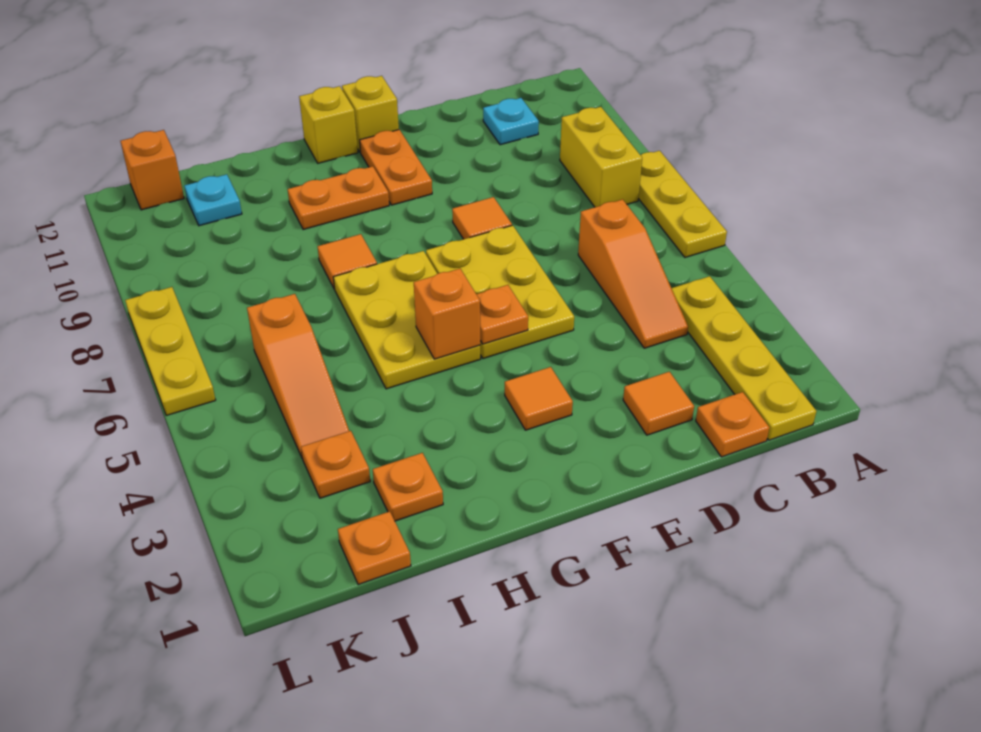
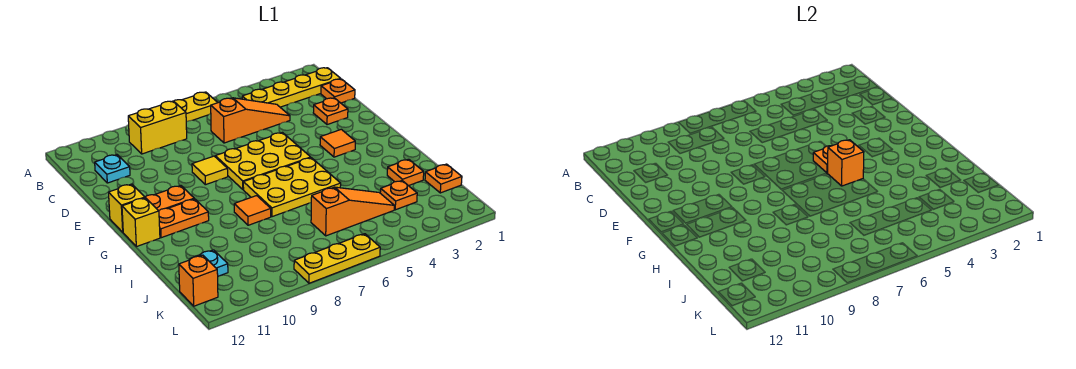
orange tile D2 level 1 -> orange plate D2 level 1
orange tile E8 level 1 -> yellow tile E8 level 1
orange plate G10:H10 level 1 -> orange plate G10:G11 level 1

